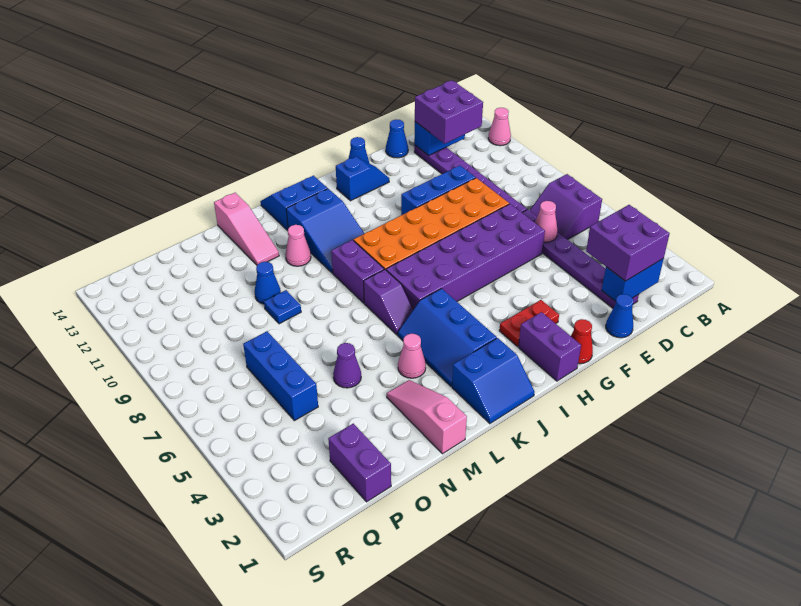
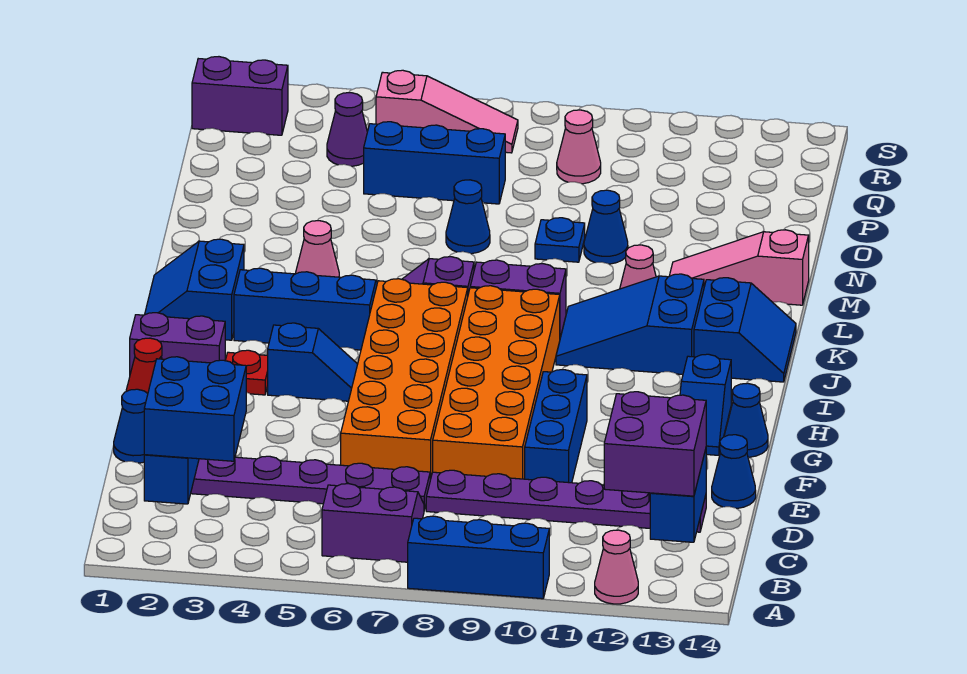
none -> blue brick A8:A10 level 1
purple brick C2:D3 level 3 -> blue brick C2:D3 level 3
pink cone D6 level 2 -> pink cone Q9 level 1
purple brick E6:J7 level 1 -> orange brick E6:J7 level 1
red plate G3:H3 level 1 -> red plate H3 level 1
none -> blue slope H4:H5 level 1 top 4
pink slope M1:M3 level 1 top 1 -> pink slope R5:R7 level 1 top 5
purple cone N5 level 1 -> purple cone Q4 level 1
none -> blue cone N7 level 1
purple brick P1:P2 level 1 -> purple brick R1:R2 level 1

